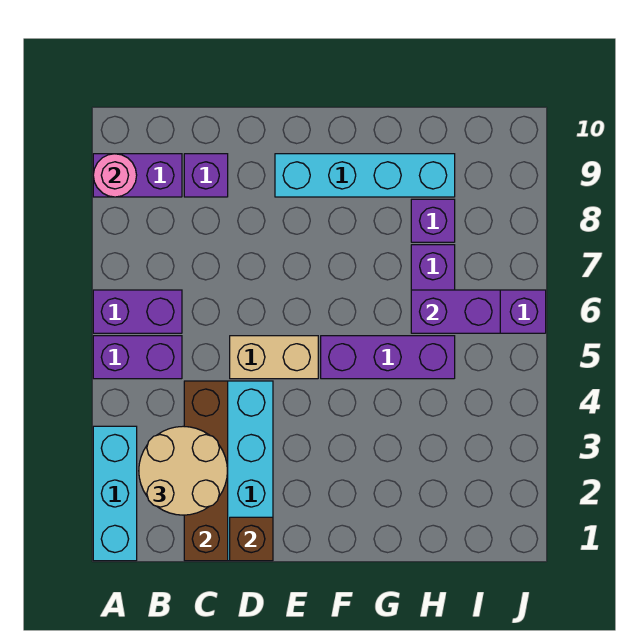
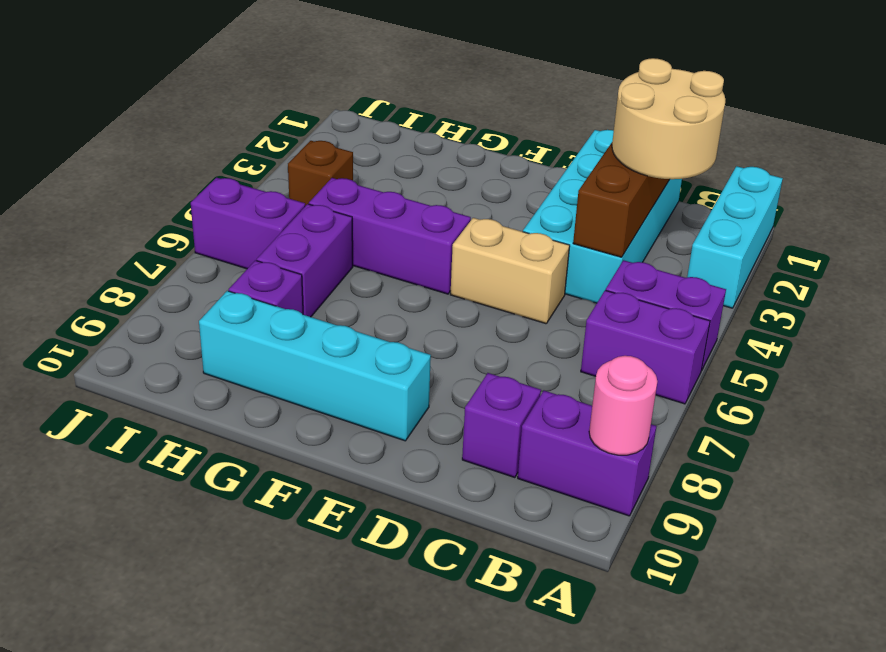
brown brick D1 level 2 -> brown brick I4 level 1
purple brick H6:I6 level 2 -> none

